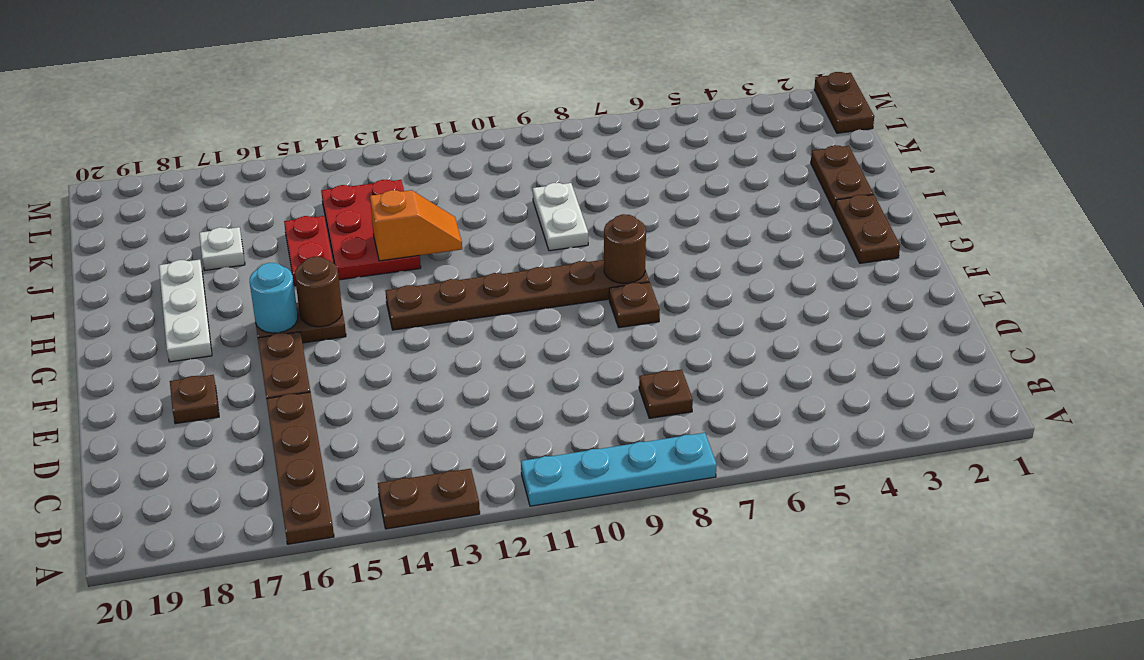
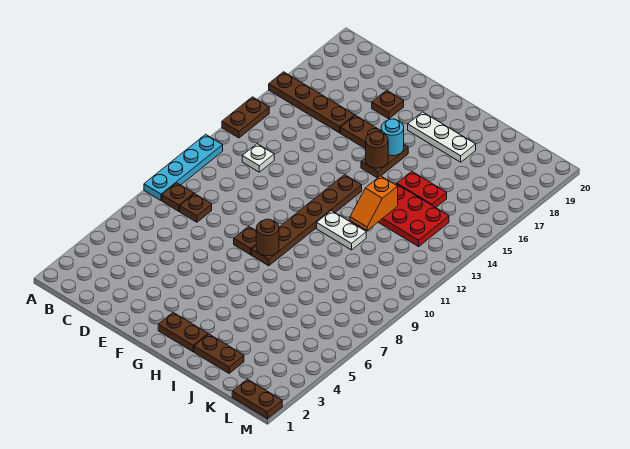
none -> brown plate B8 level 1
white plate I9:J9 level 1 -> white plate H11:I11 level 1
white plate J17 level 1 -> white plate C12 level 1

